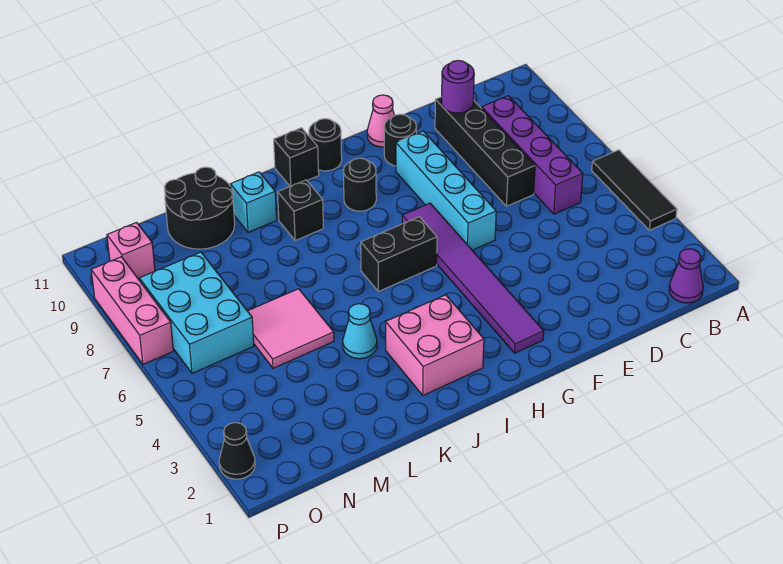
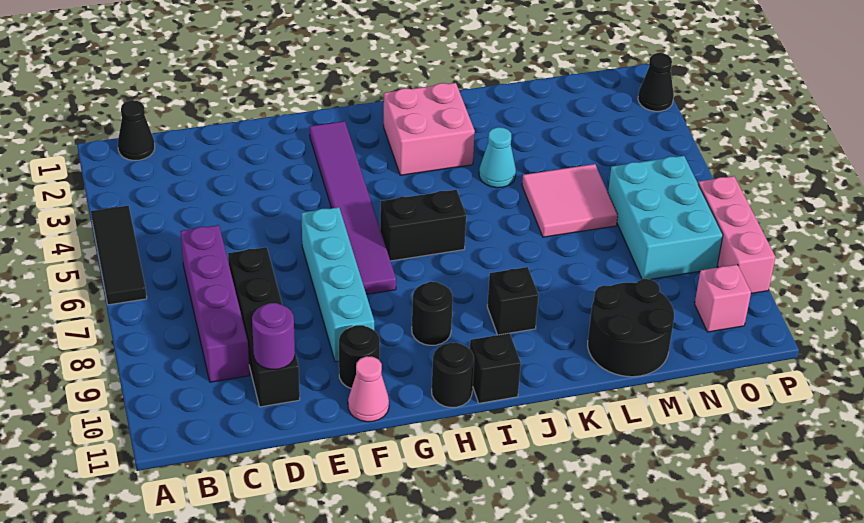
purple cone B1 level 1 -> black cone B1 level 1
cyan brick K10 level 1 -> none

